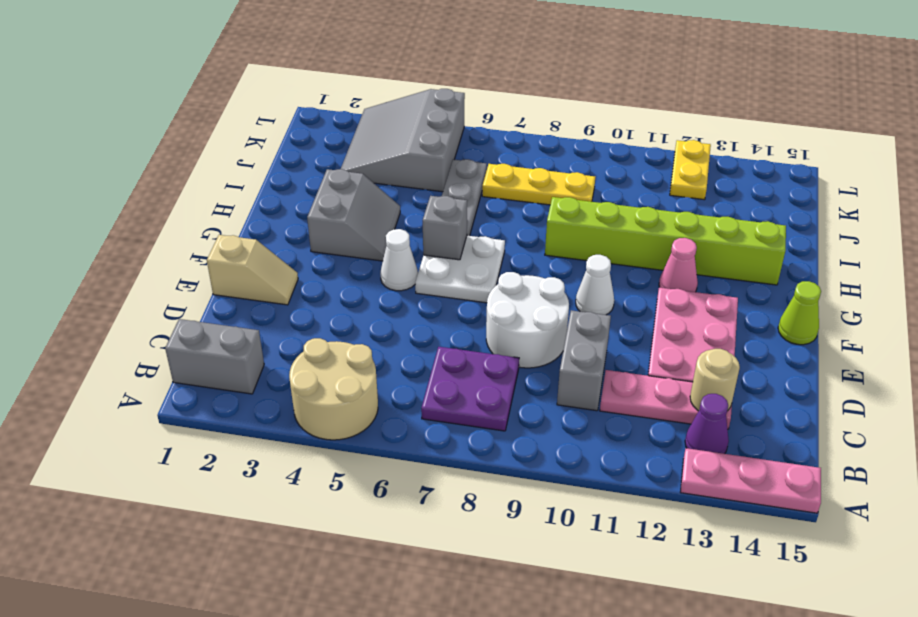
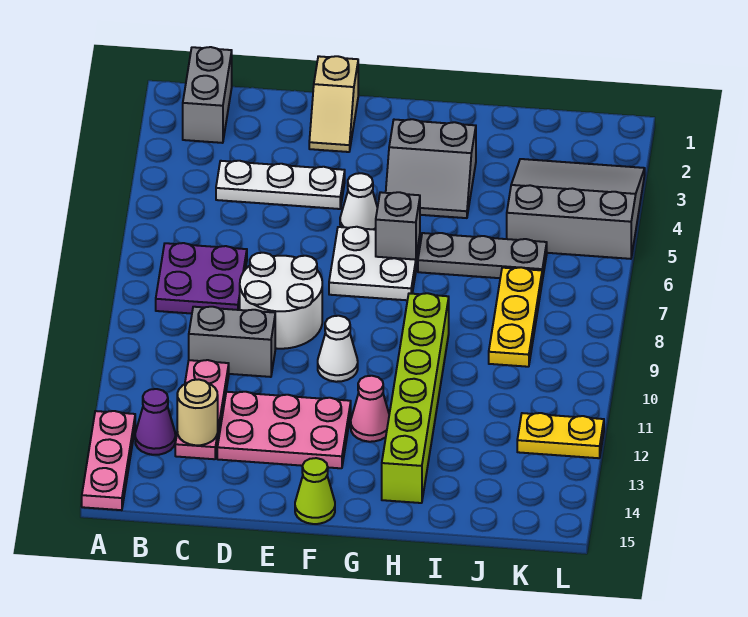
tan round brick A4:B5 level 1 -> none
none -> white plate C4:E4 level 1

